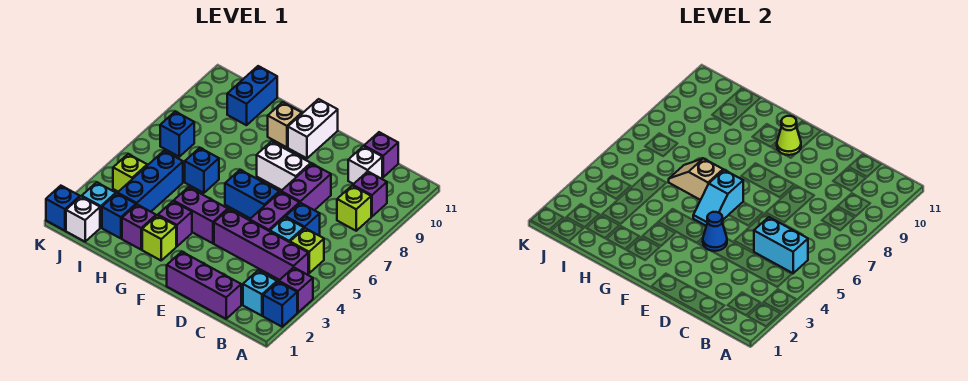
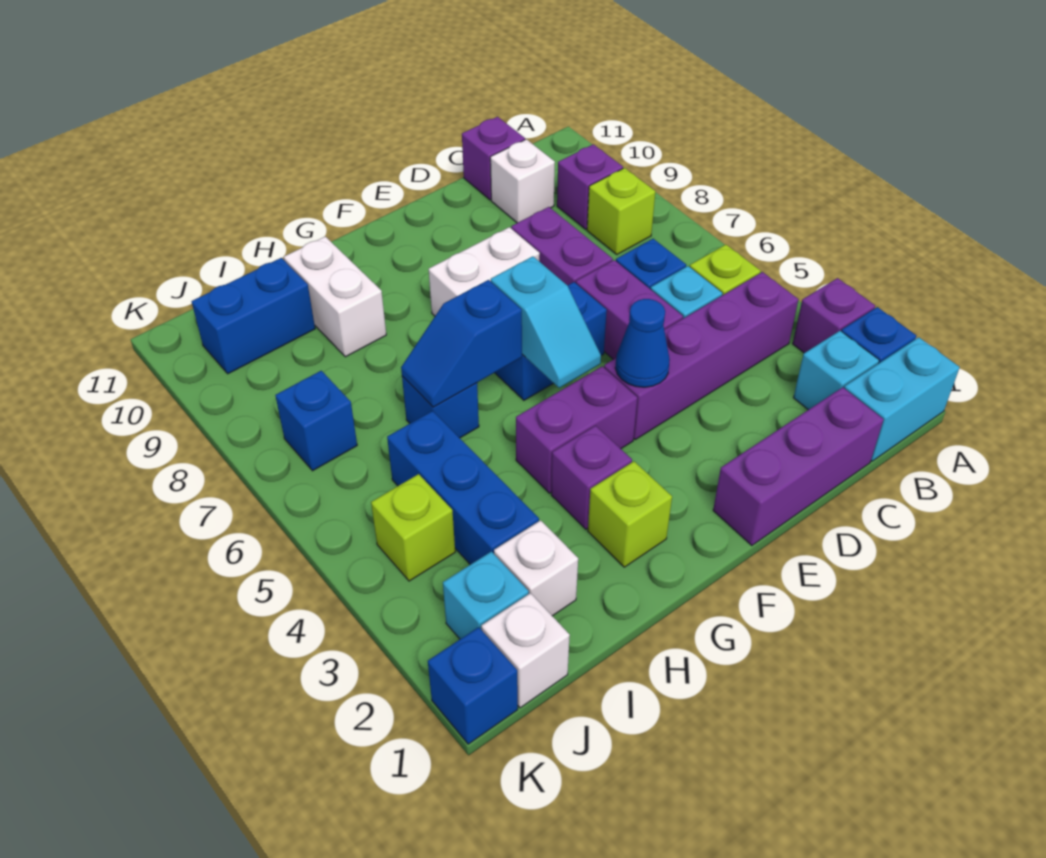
cyan brick B5:C5 level 2 -> cyan brick A1:B1 level 1
white brick F10:F11 level 1 -> white brick H9:H10 level 1
lime cone F10 level 2 -> none
tan slope G6:H6 level 2 top G -> blue slope G6:H6 level 2 top G
tan brick G10 level 1 -> none
purple brick H2 level 1 -> none
blue brick I2 level 1 -> white brick I2 level 1
blue brick I10:I11 level 1 -> blue brick I10:J10 level 1

